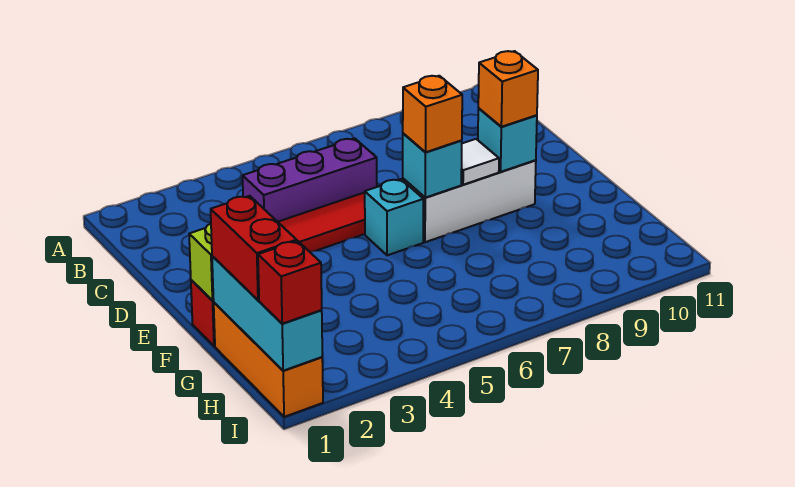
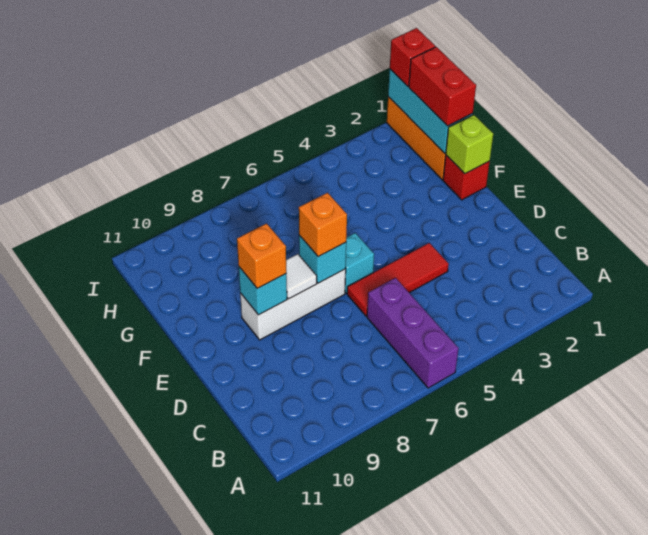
purple brick C4:C6 level 1 -> purple brick A6:C6 level 1

